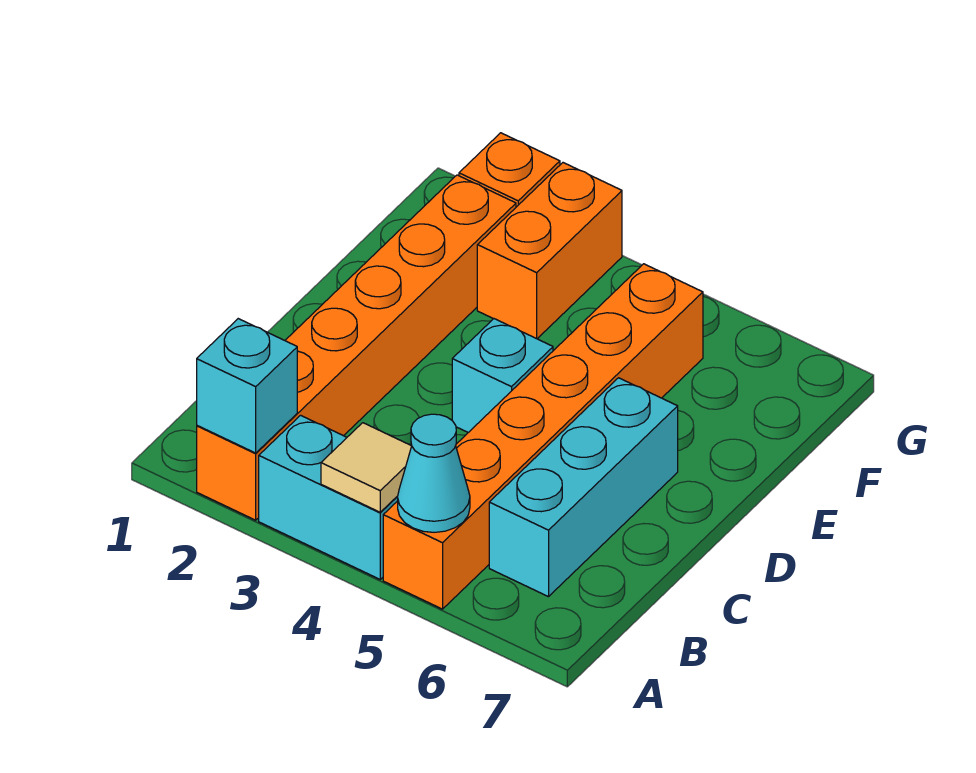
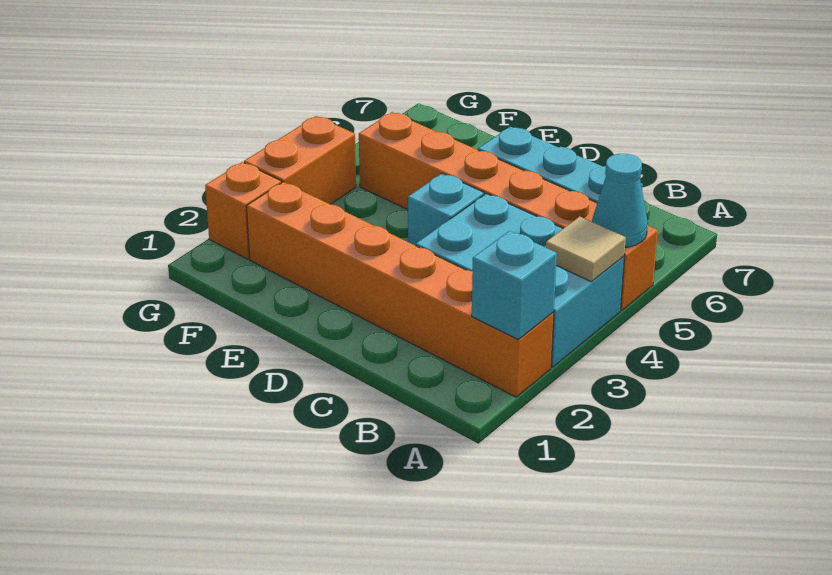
cyan brick A3:A4 level 1 -> cyan brick A3:C4 level 1
orange brick F3:G3 level 1 -> orange brick G3:G4 level 1

